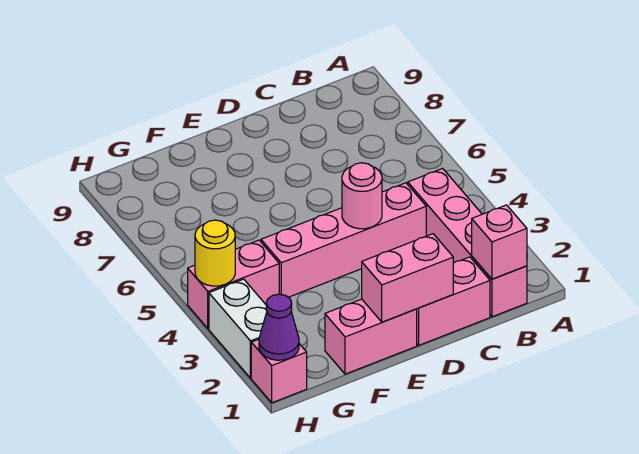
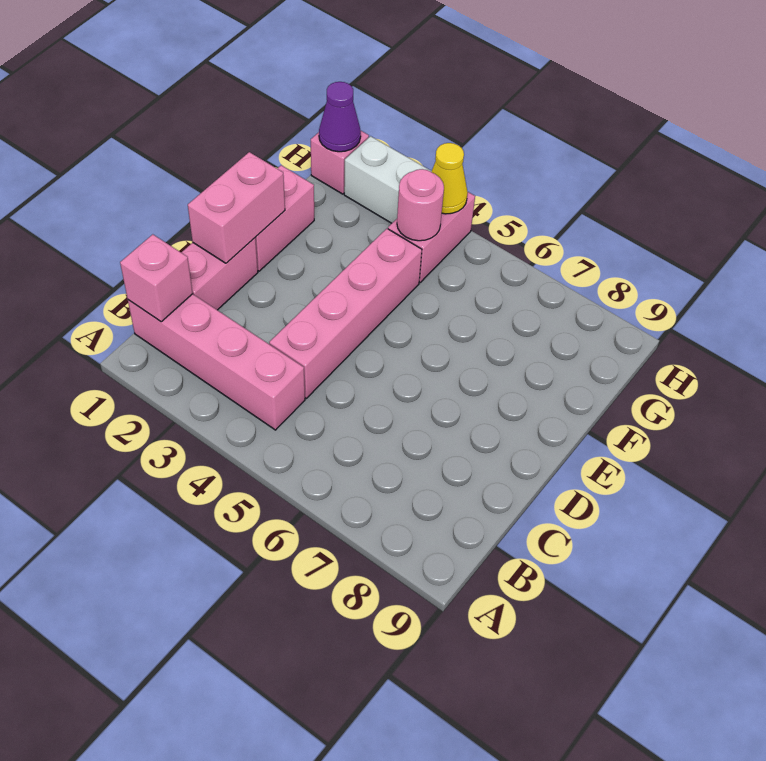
pink round brick D4 level 2 -> pink round brick G4 level 2
yellow round brick H4 level 2 -> yellow cone H4 level 2

